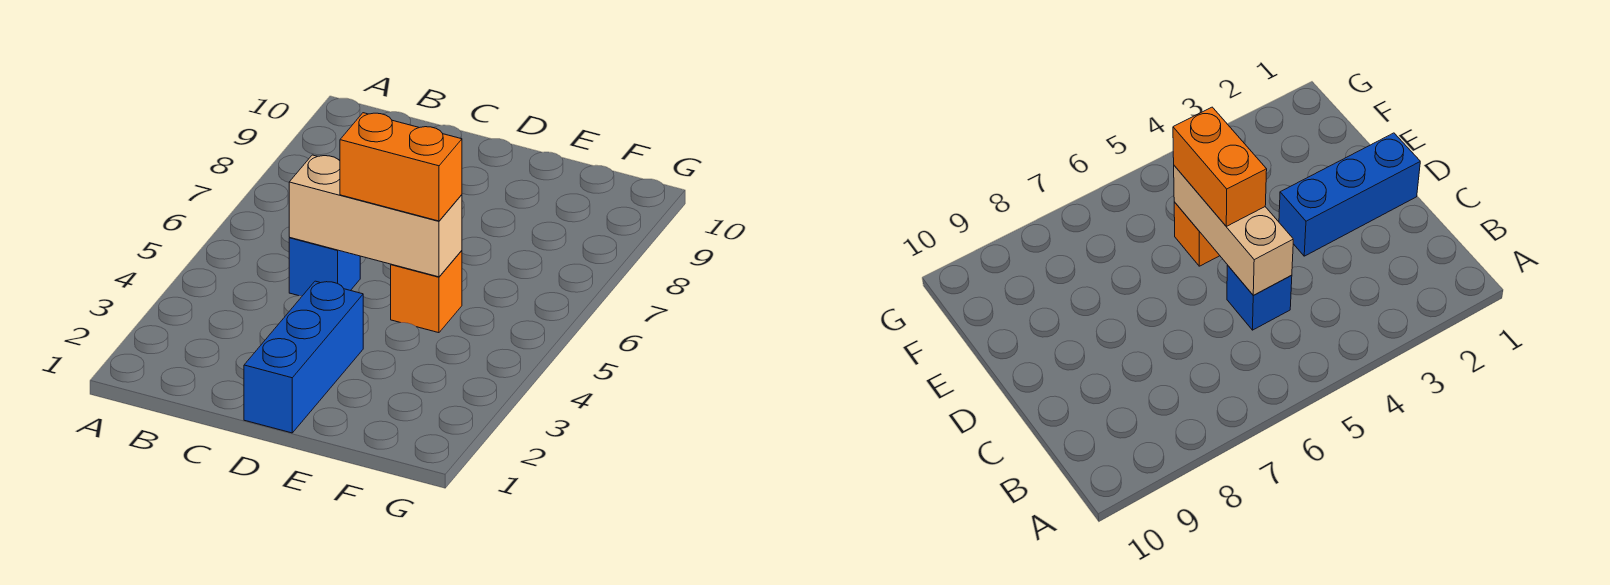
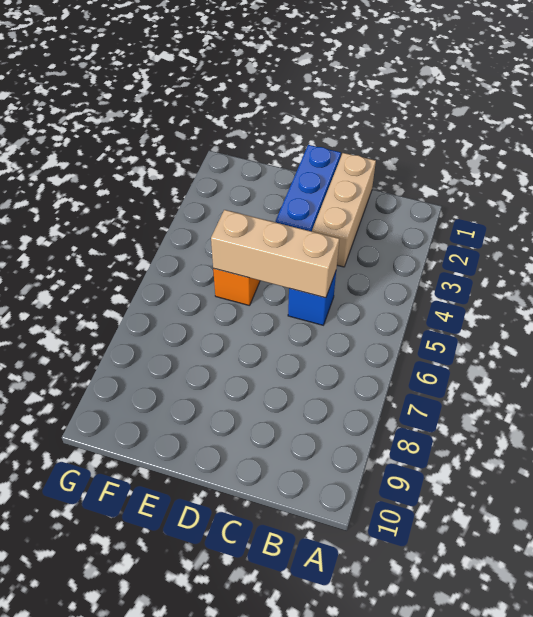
none -> tan brick C1:C3 level 1
orange brick D5:E5 level 3 -> none

